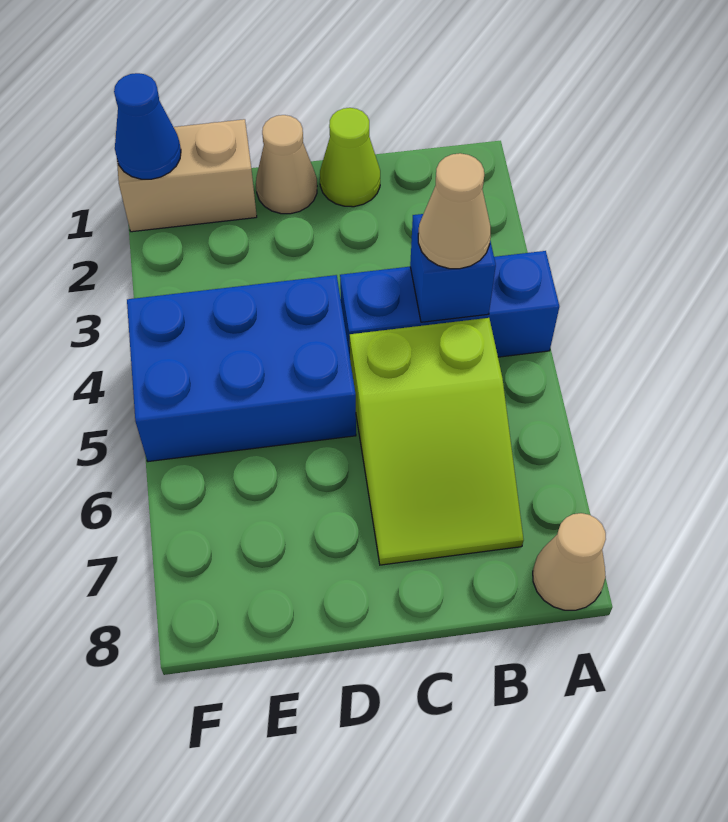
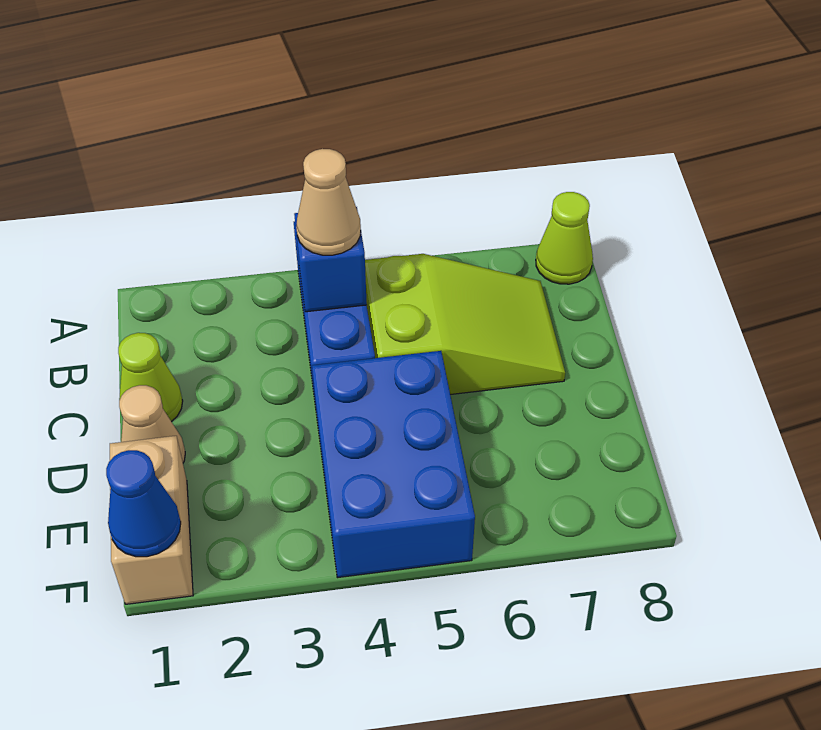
tan cone A8 level 1 -> lime cone A8 level 1

